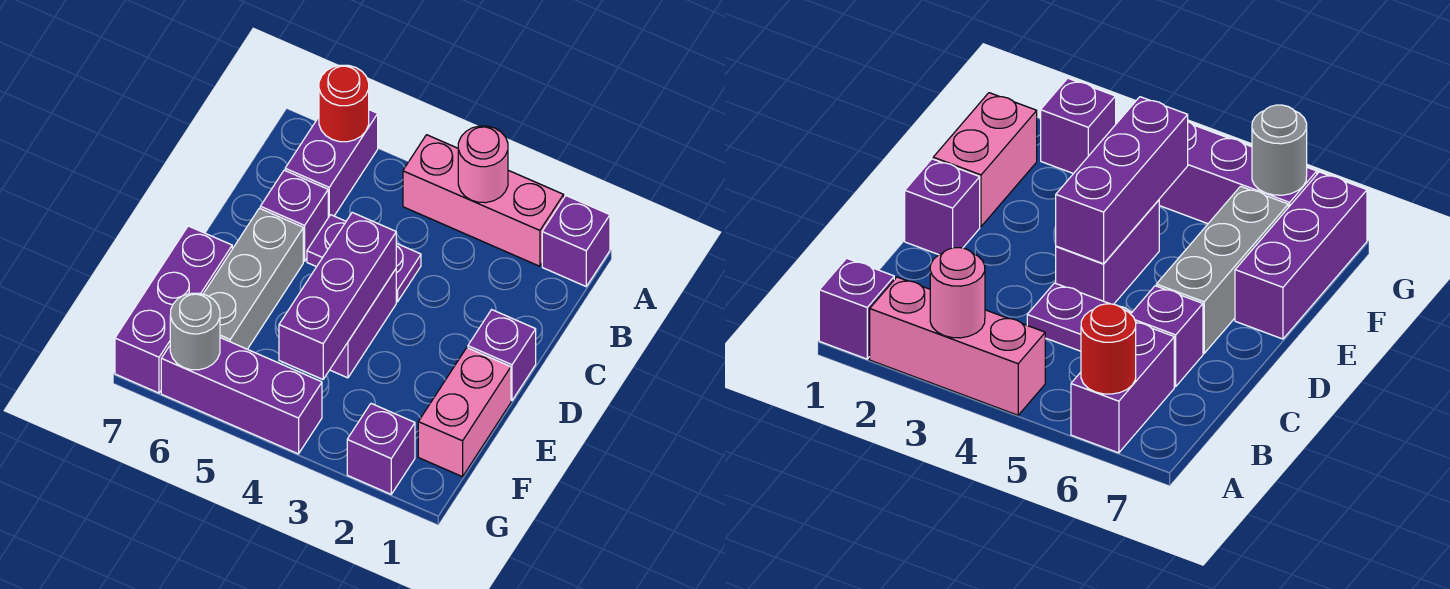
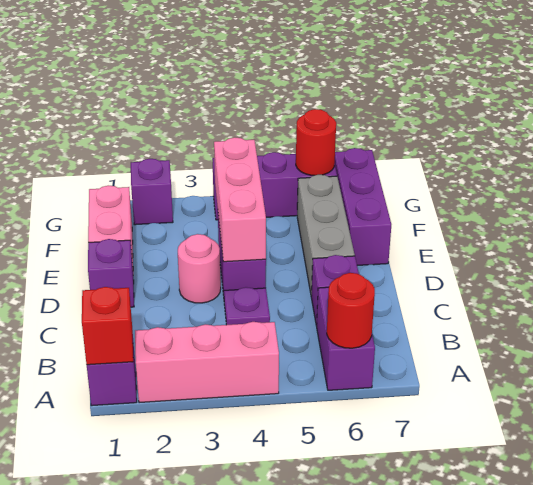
none -> red brick A1 level 2
pink round brick A3 level 2 -> pink round brick D3 level 1
purple plate C4:C5 level 1 -> purple plate C4 level 1
purple brick D4:F4 level 2 -> pink brick D4:F4 level 2
grey round brick G6 level 2 -> red round brick G6 level 2

